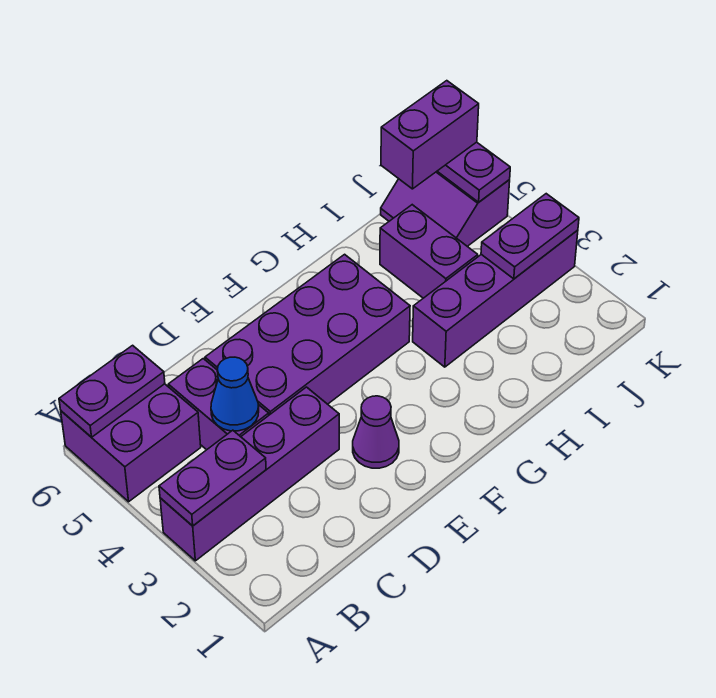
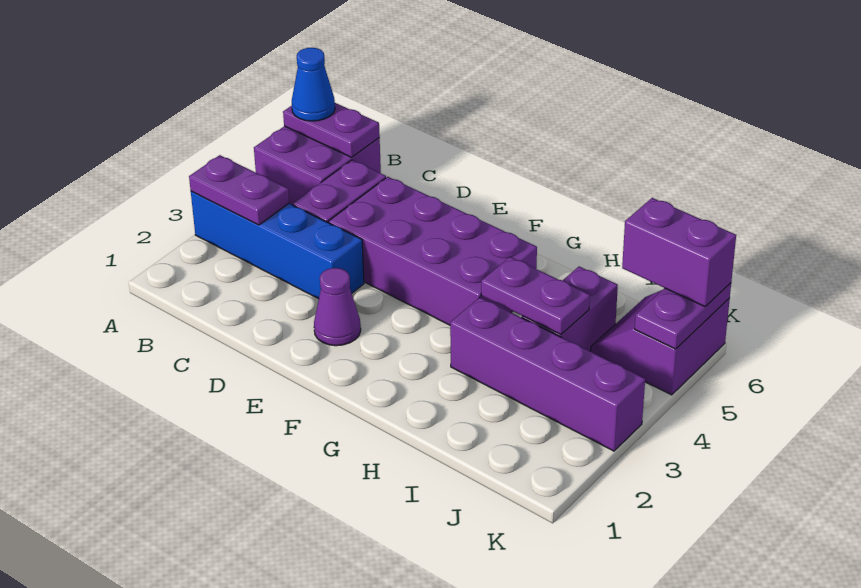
purple brick A3:D3 level 1 -> blue brick A3:D3 level 1
blue cone C4 level 2 -> blue cone A6 level 3
purple plate J3:K3 level 2 -> purple plate H4:I4 level 2

